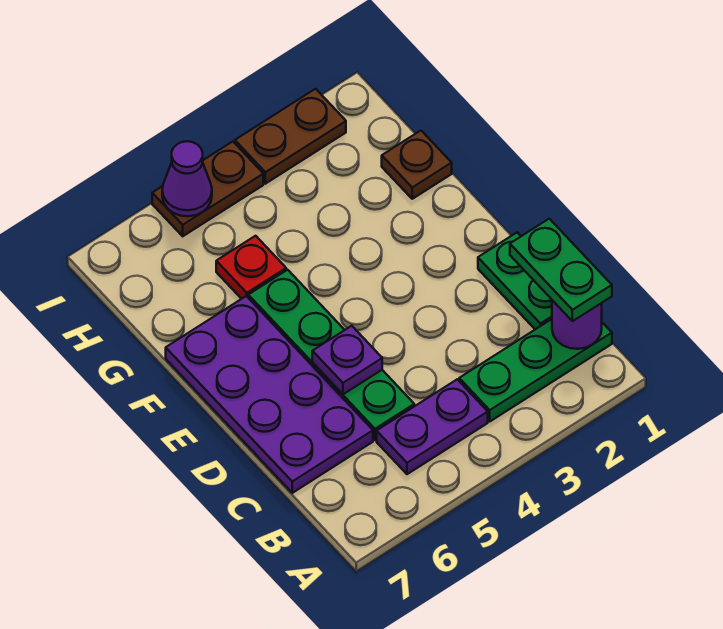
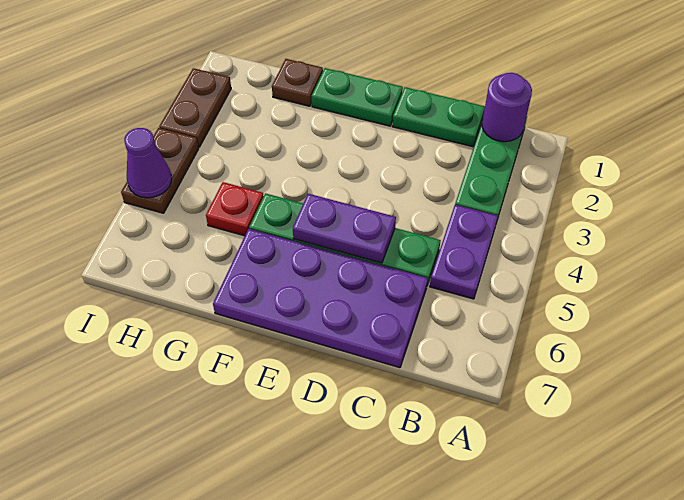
green plate B1:C1 level 3 -> green plate E1:F1 level 1
purple plate D5 level 2 -> purple plate D5:E5 level 2

